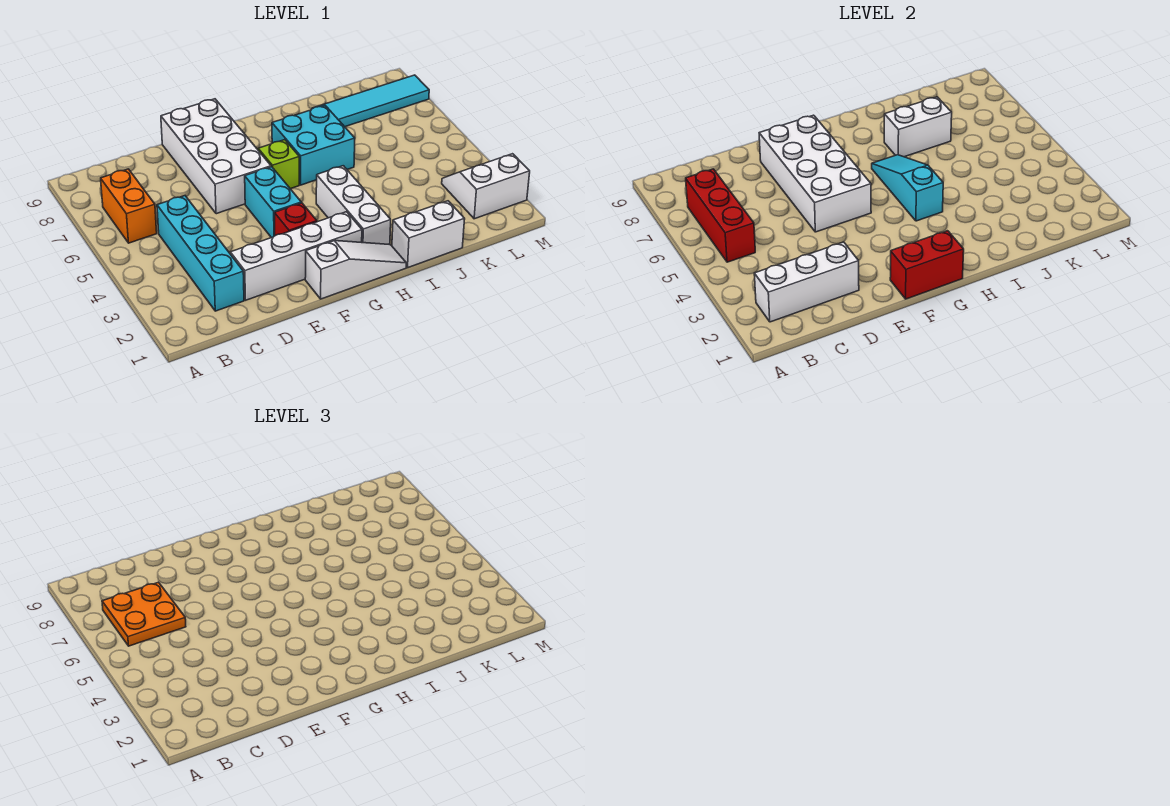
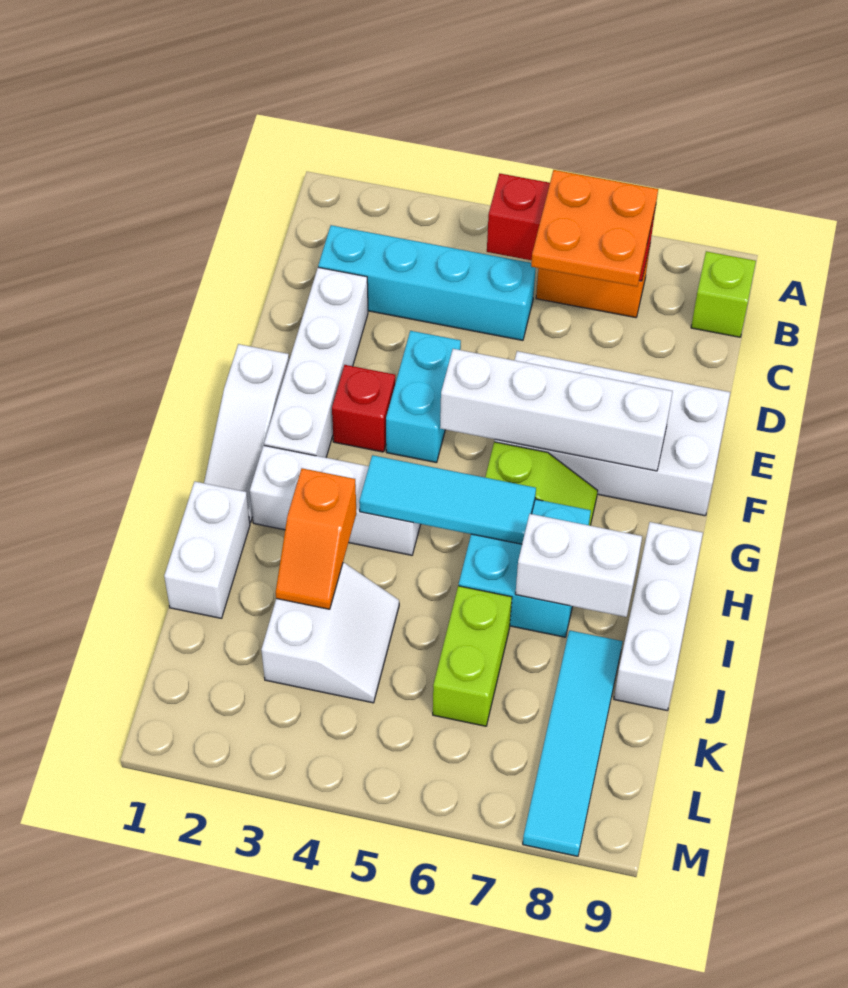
white brick B2:D2 level 2 -> white brick H9:J9 level 1
none -> lime brick B9 level 1
white brick E5:F8 level 2 -> white brick F5:F8 level 2
red brick F1:G1 level 2 -> none
cyan brick F4:F5 level 1 -> cyan brick E4:F4 level 1
cyan slope H4:H6 level 2 top 4 -> cyan tile H4:H6 level 2
none -> orange slope I3:J3 level 2 top I
white brick I7:J7 level 2 -> white brick I7:I8 level 2
none -> lime brick J6:K6 level 1
white slope L2:M3 level 1 top 2 -> white slope J3:K4 level 1 top 3

